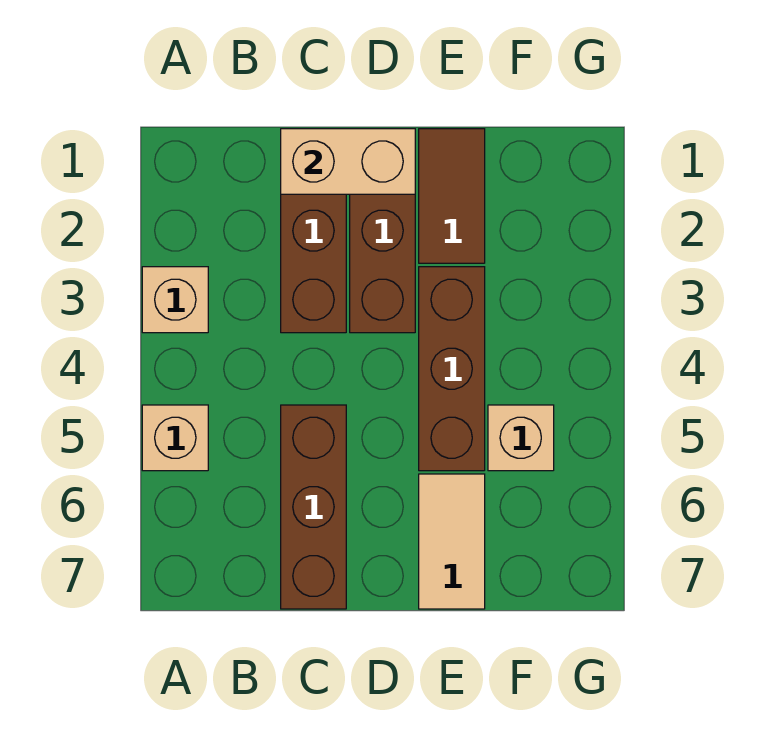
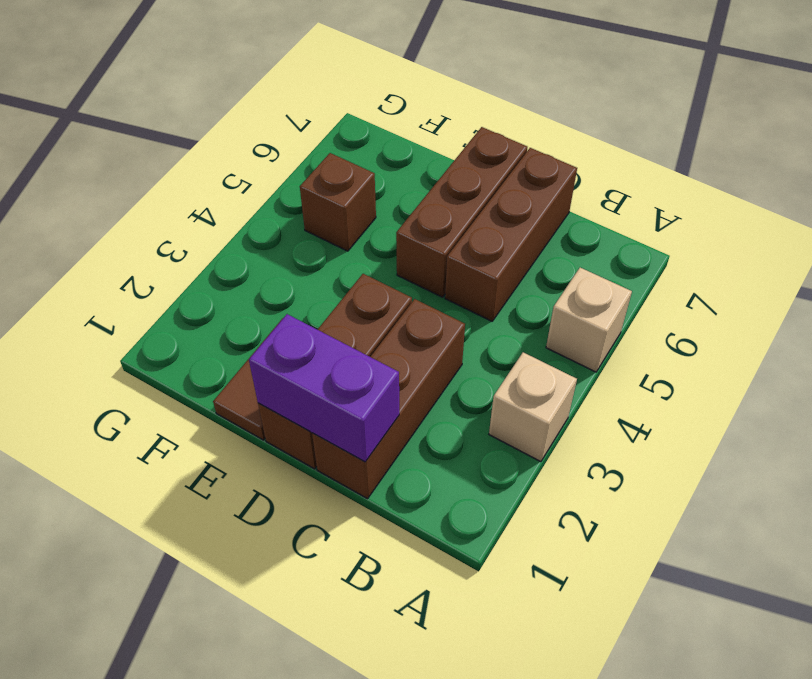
tan brick C1:D1 level 2 -> purple brick C1:D1 level 2
brown brick E3:E5 level 1 -> brown brick D5:D7 level 1
tan tile E6:E7 level 1 -> none
tan brick F5 level 1 -> brown brick F5 level 1

